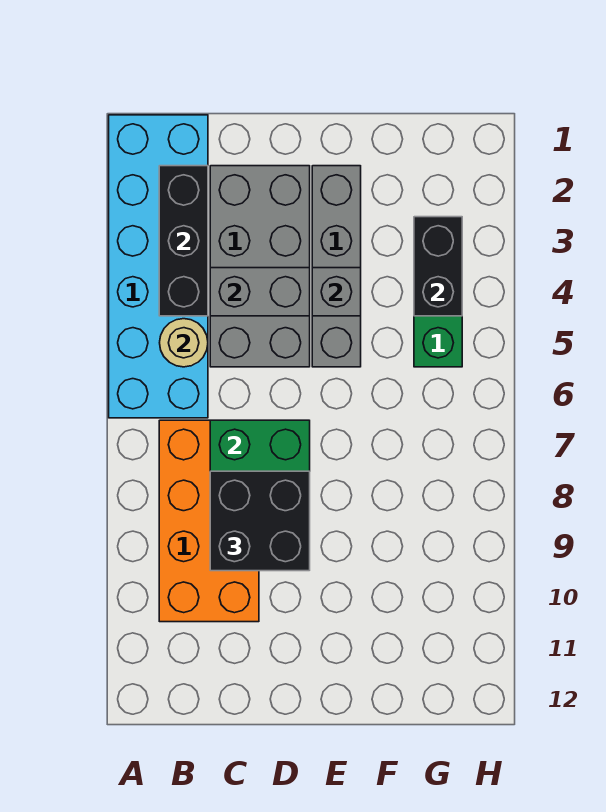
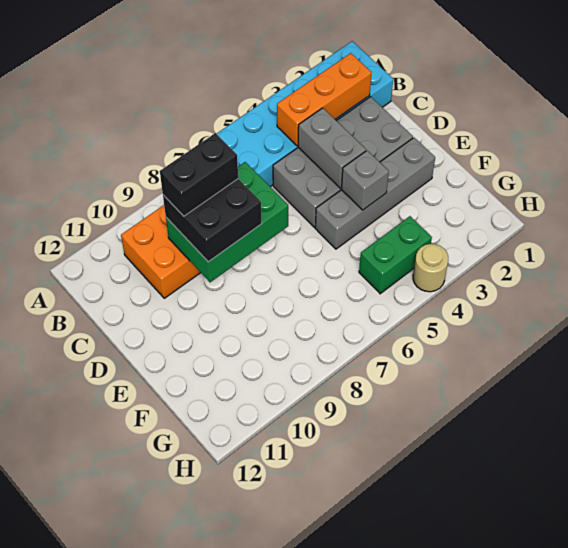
black brick B2:B4 level 2 -> orange brick B2:B4 level 2
tan round brick B5 level 2 -> tan round brick H4 level 1
black brick G3:G4 level 2 -> black brick C8:C9 level 4

